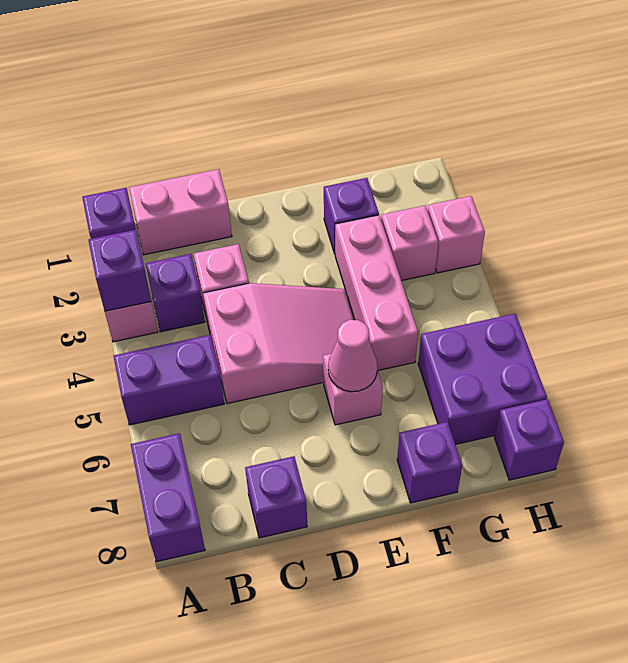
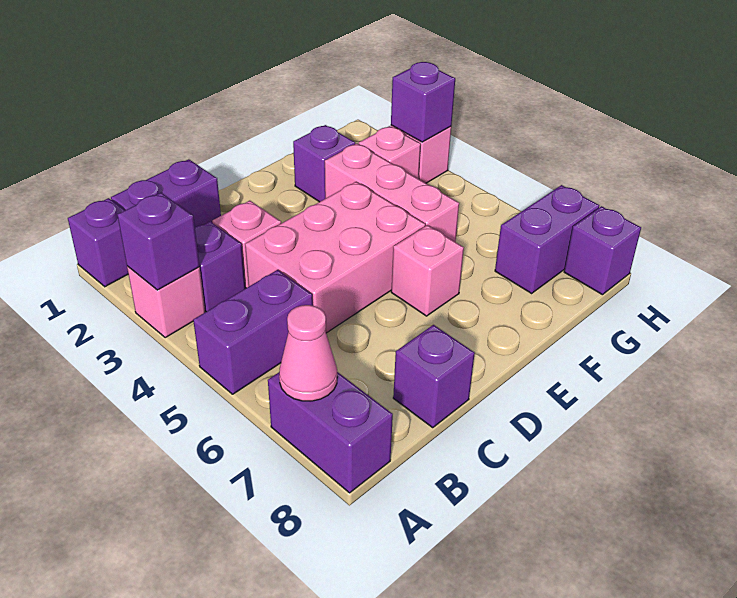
pink brick B1:C1 level 1 -> purple brick B1:C1 level 1
pink slope C4:E5 level 1 top C -> pink brick C4:E5 level 1
pink cone E6 level 2 -> pink cone A7 level 2
purple brick F8 level 1 -> purple brick H3 level 2
purple brick G6:H7 level 1 -> purple brick G7:H7 level 1

